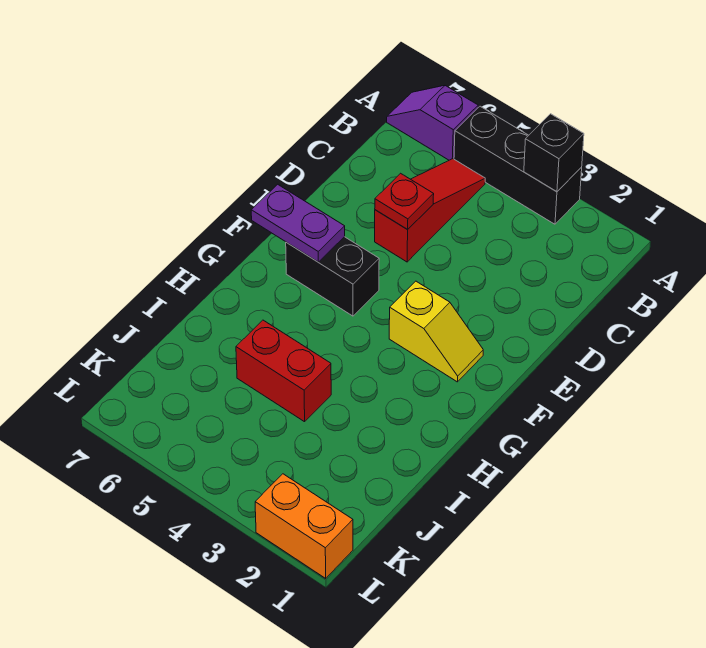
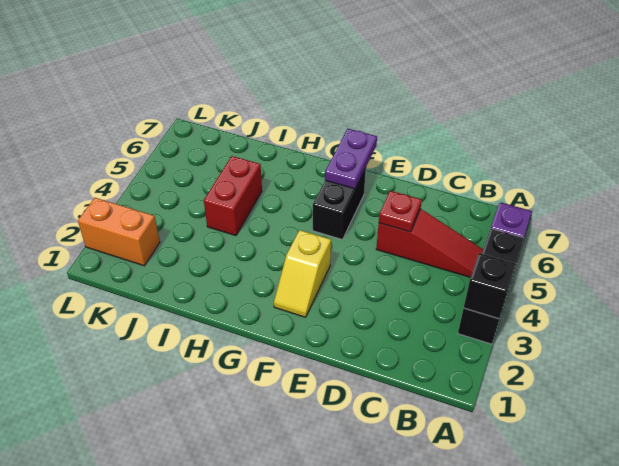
orange brick L1:L2 level 1 -> orange brick K2:L2 level 1

